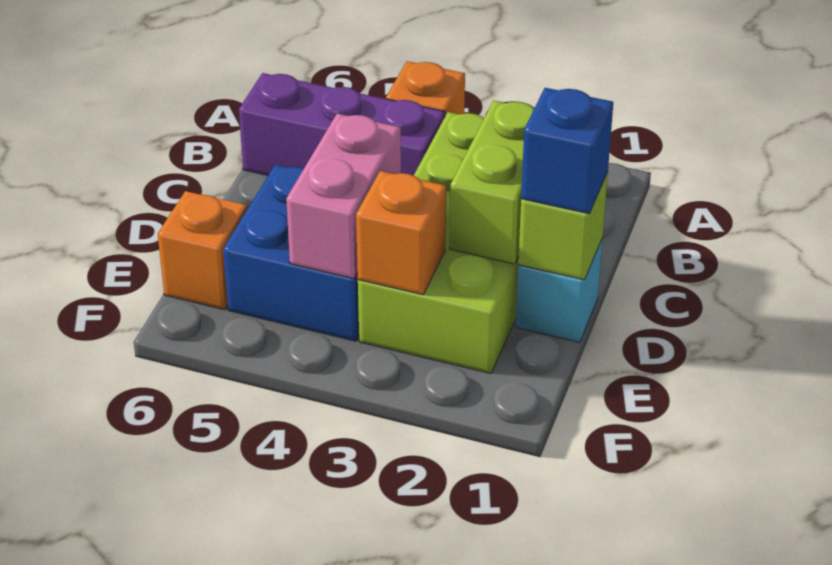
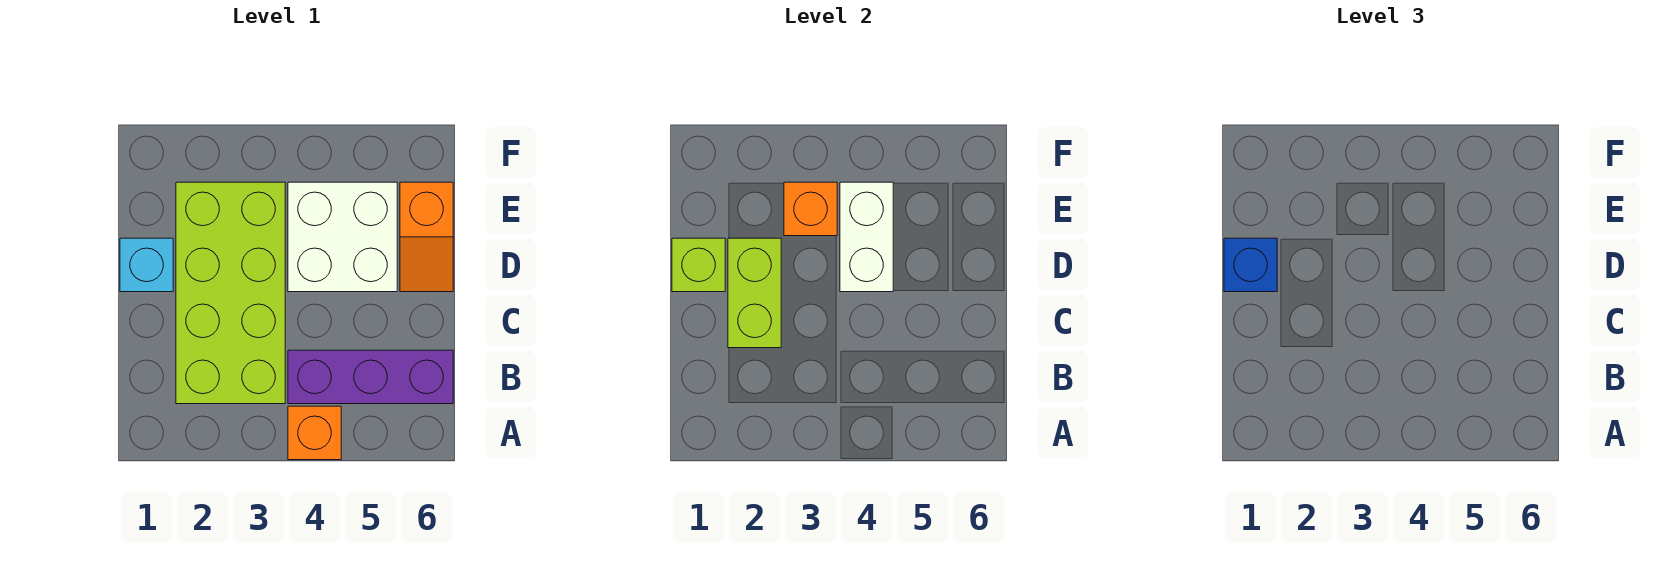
blue brick D4:E5 level 1 -> white brick D4:E5 level 1
pink brick D4:E4 level 2 -> white brick D4:E4 level 2

